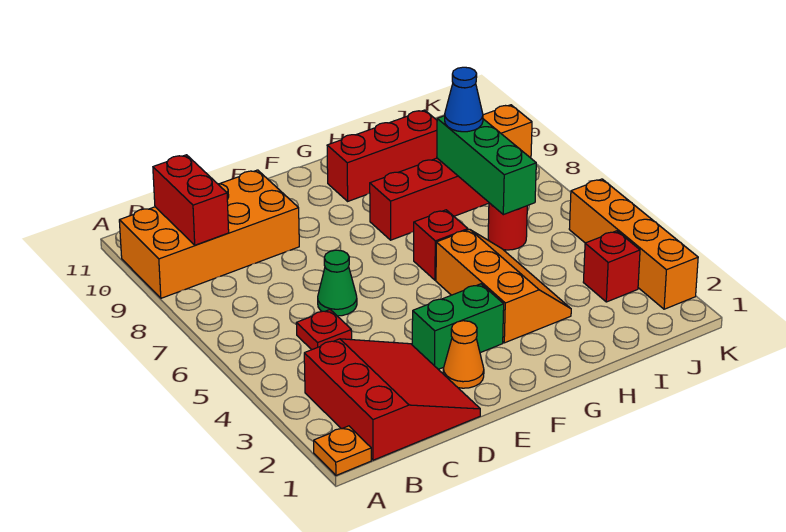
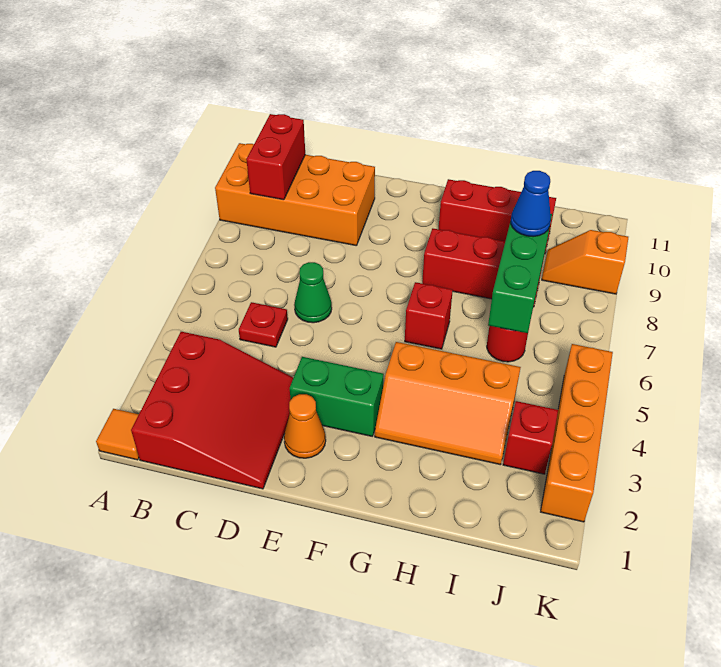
orange plate A1 level 1 -> orange tile A1 level 1
orange slope G3:H5 level 1 top G -> orange slope G3:I4 level 1 top 4

